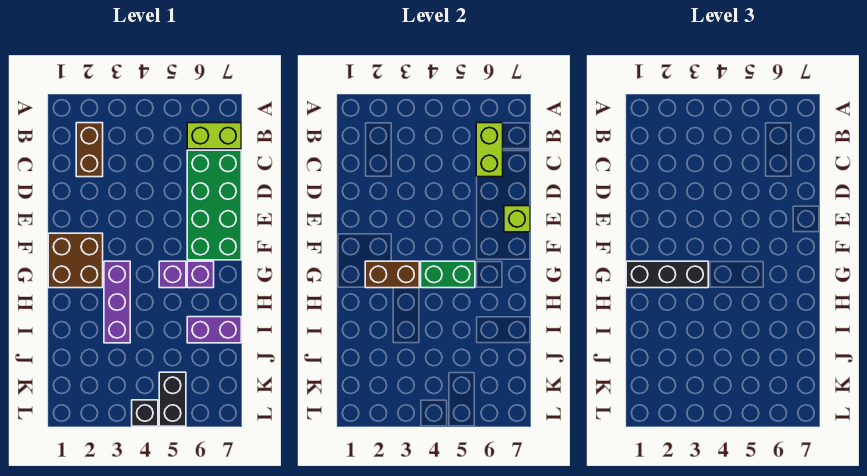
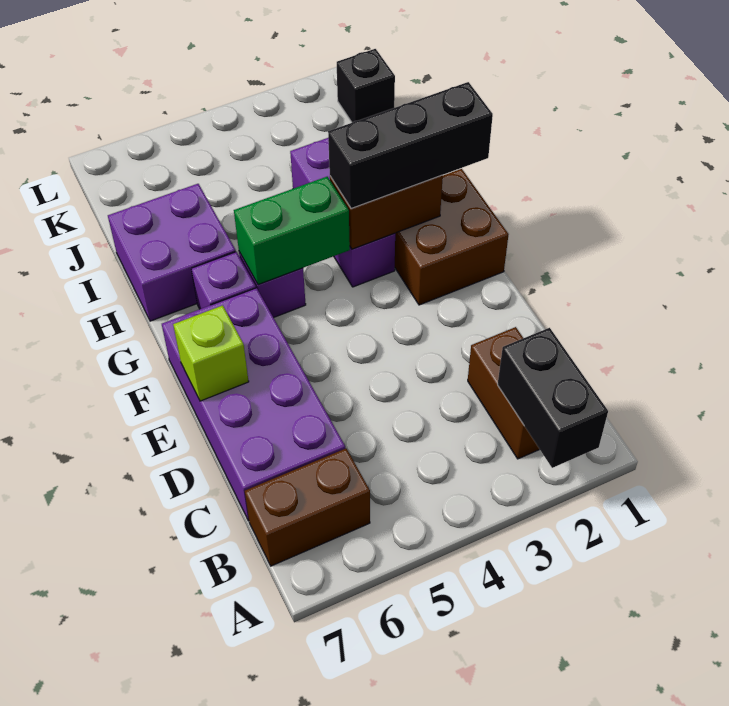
lime brick B6:B7 level 1 -> brown brick B6:B7 level 1
lime brick B6:C6 level 2 -> none
green brick C6:F7 level 1 -> purple brick C6:F7 level 1
purple brick I6:I7 level 1 -> purple brick H6:I7 level 1
black brick K5:L5 level 1 -> black brick A2:B2 level 2
black brick L4 level 1 -> black brick K1 level 1

